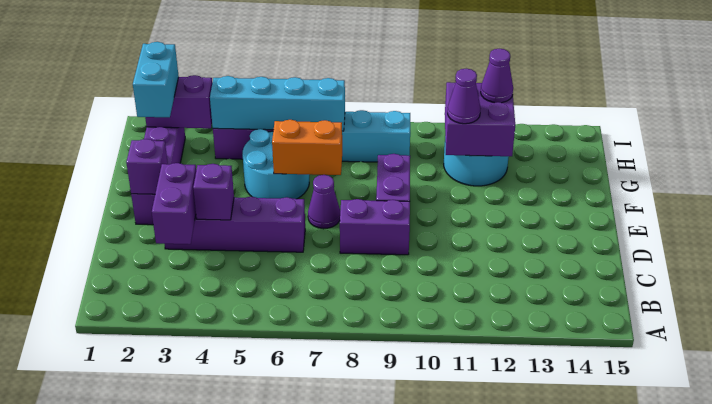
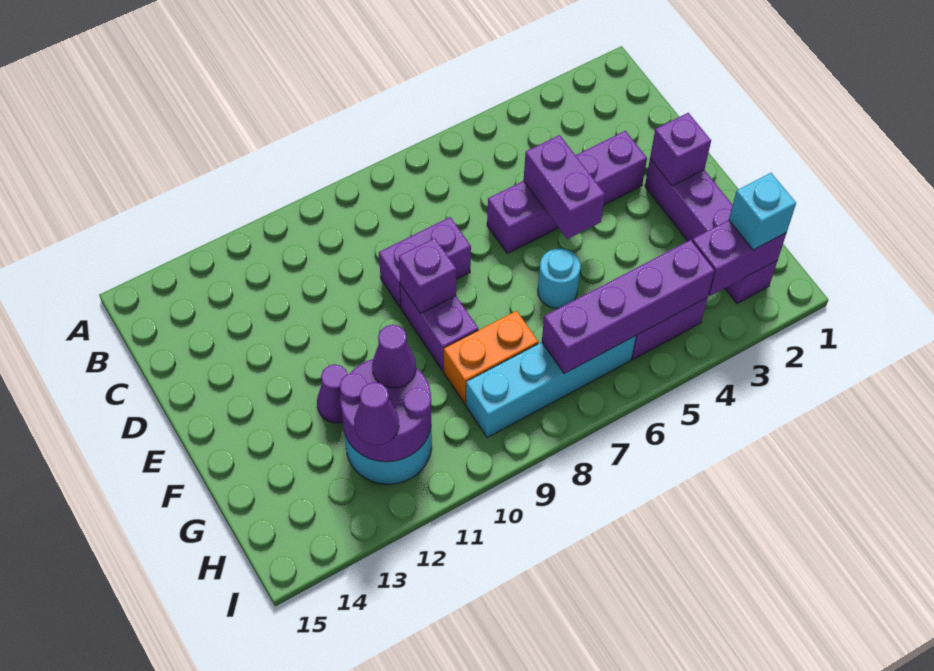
purple brick C3:D3 level 2 -> purple brick D5:E5 level 2
purple brick D4 level 2 -> purple brick E9 level 2
purple cone E7 level 1 -> purple cone F12 level 1
cyan round brick F5:G6 level 1 -> cyan round brick F6 level 1
orange brick F6:F7 level 2 -> orange brick G8:G9 level 1
cyan brick G2:H2 level 3 -> cyan brick H2 level 3
purple brick G11:H12 level 2 -> purple round brick G11:H12 level 2
cyan brick H4:H7 level 2 -> purple brick H4:H7 level 2

